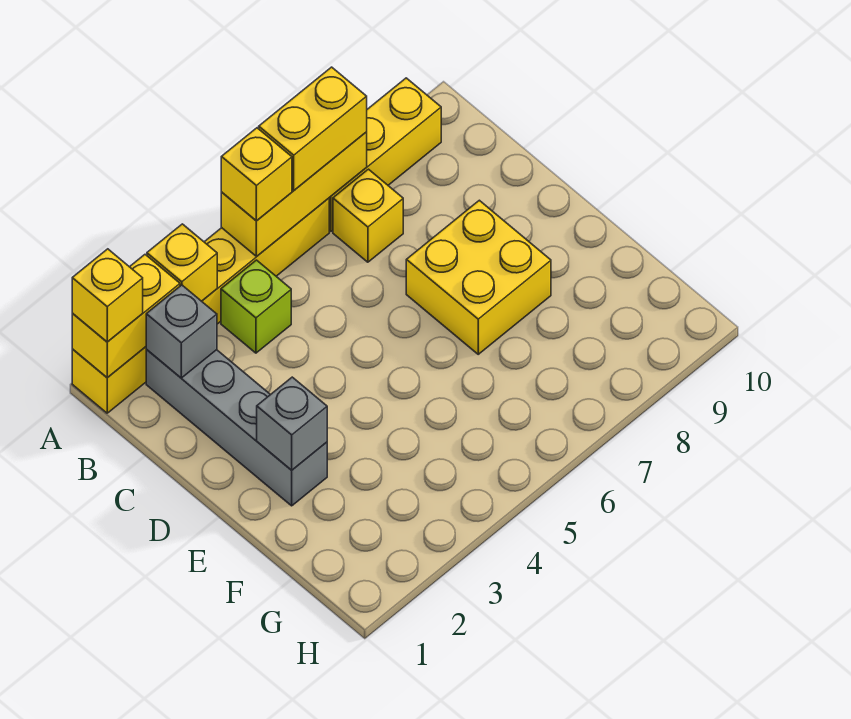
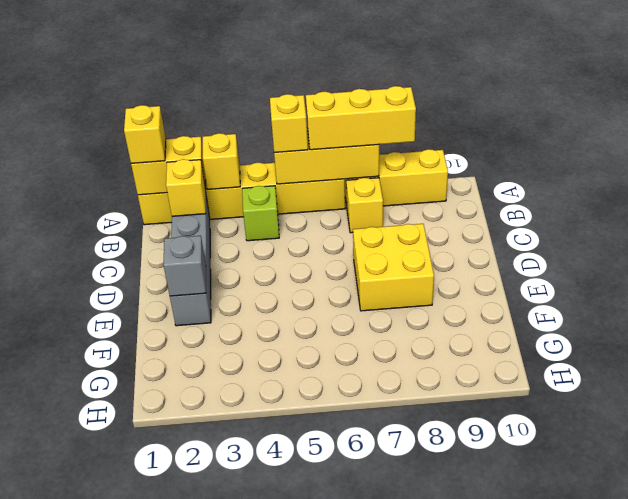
yellow brick A6:A7 level 3 -> yellow brick A6:A8 level 3
grey brick B2 level 2 -> yellow brick B2 level 2

